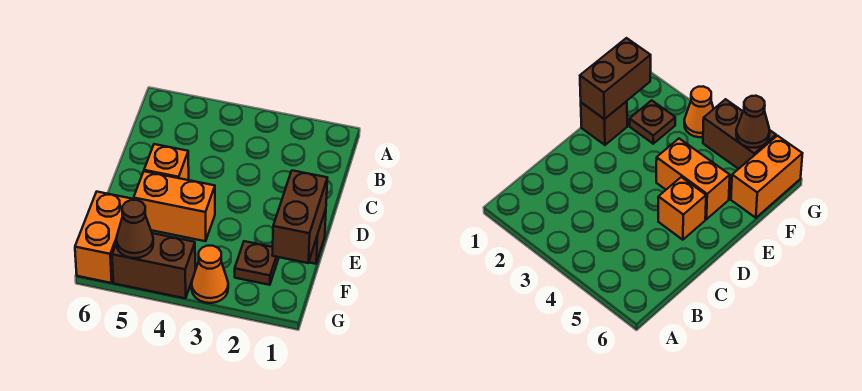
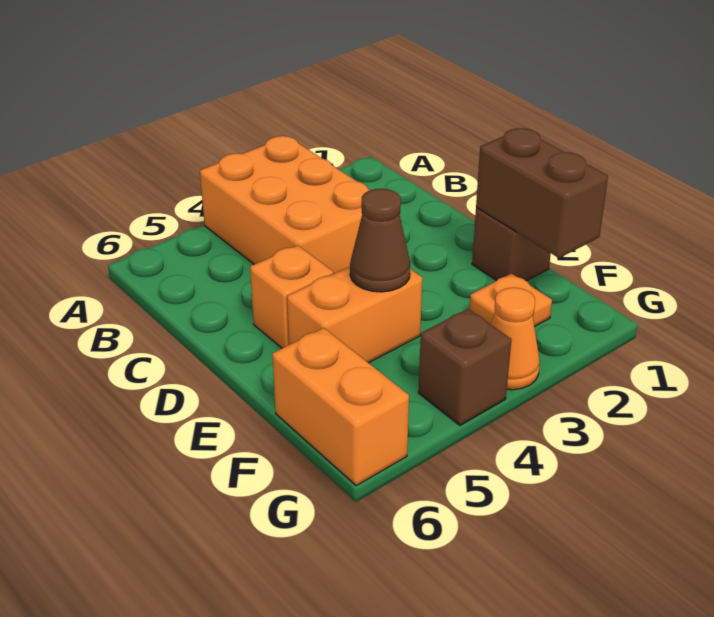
none -> orange brick A3:C4 level 1
brown plate F2 level 1 -> orange plate F2 level 1
brown brick G4:G5 level 1 -> brown brick G4 level 1
brown cone G5 level 2 -> brown cone E4 level 2

